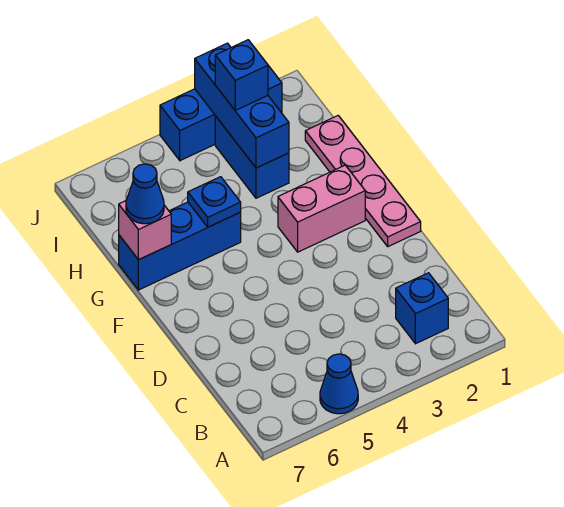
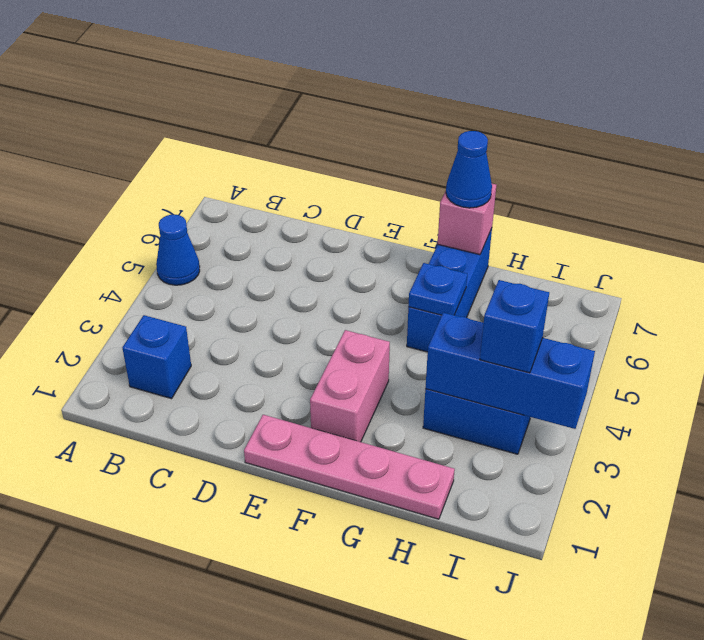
blue brick J2:J4 level 1 -> none

